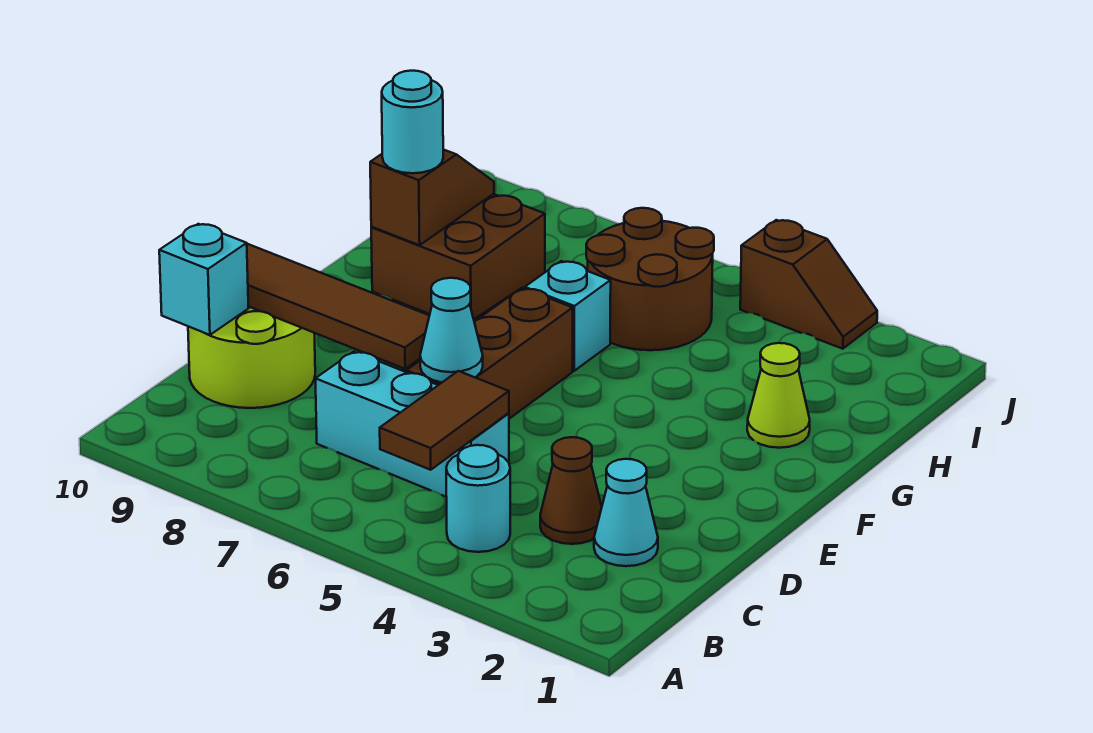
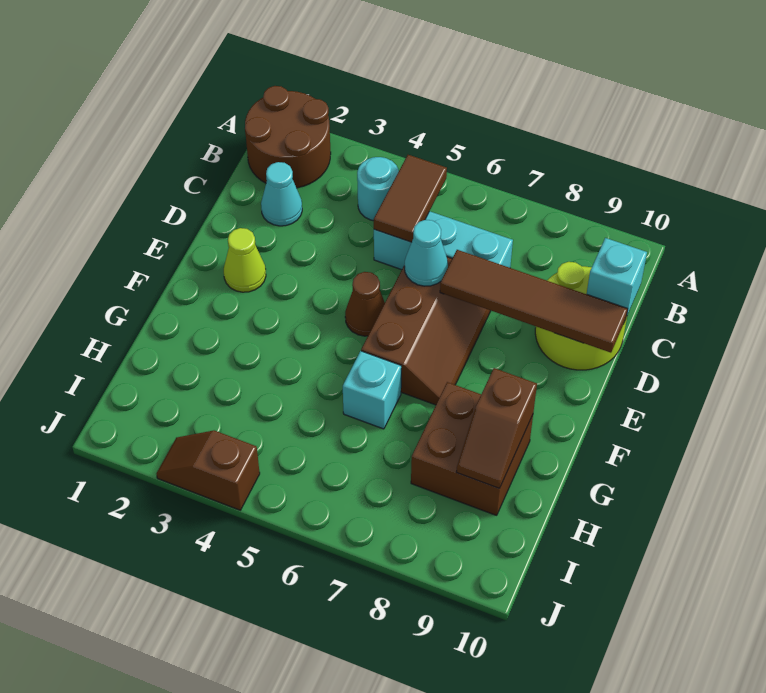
brown cone C3 level 1 -> brown cone E5 level 1
lime cone G2 level 1 -> lime cone E2 level 1
cyan round brick G9 level 3 -> none
brown round brick H5:I6 level 1 -> brown round brick A1:B2 level 1

